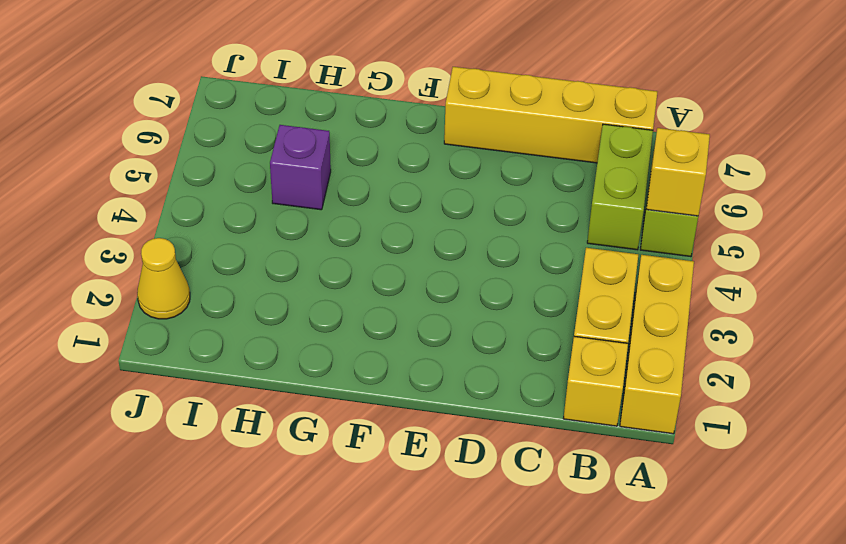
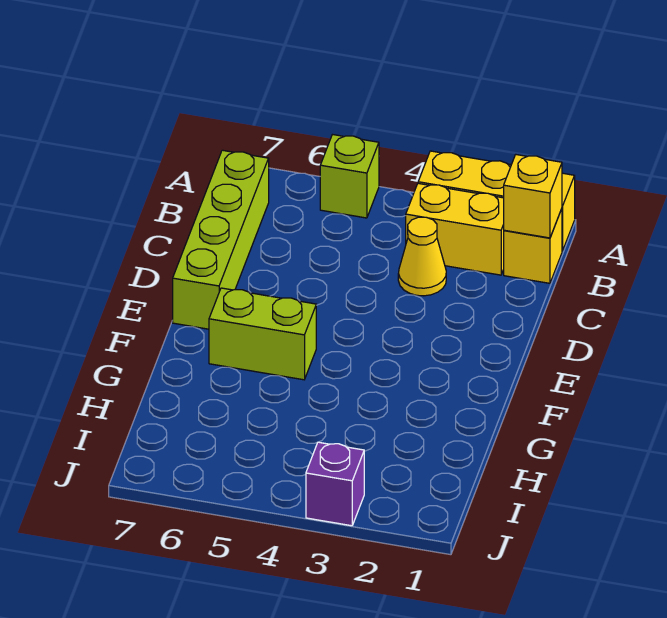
yellow brick A5 level 2 -> yellow brick B1 level 2
lime brick B5:B6 level 1 -> lime brick F5:F6 level 1
yellow brick B7:E7 level 1 -> lime brick B7:E7 level 1
purple brick H5 level 1 -> purple brick J3 level 1
yellow cone J2 level 1 -> yellow cone C3 level 1

